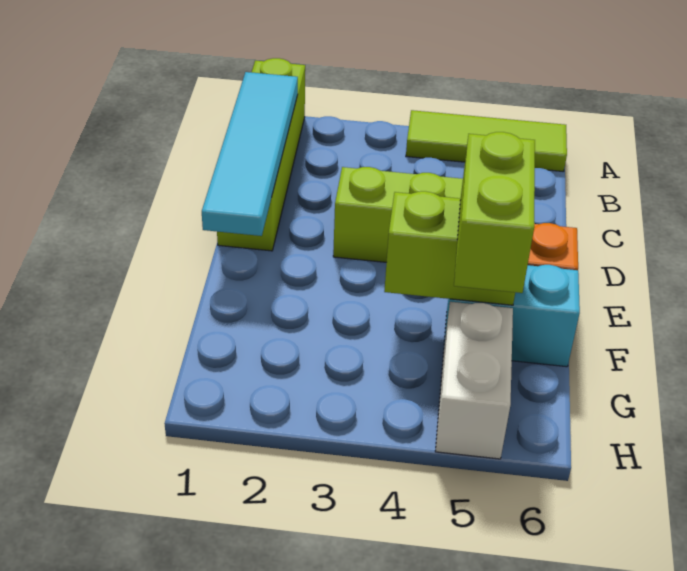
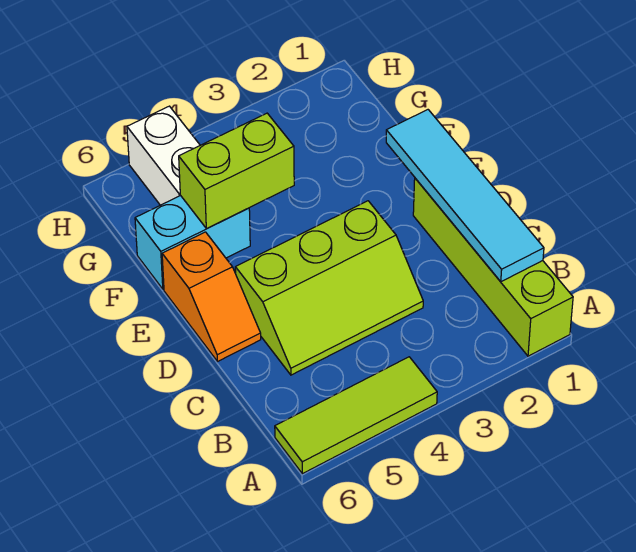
lime brick F5:G5 level 3 -> none

